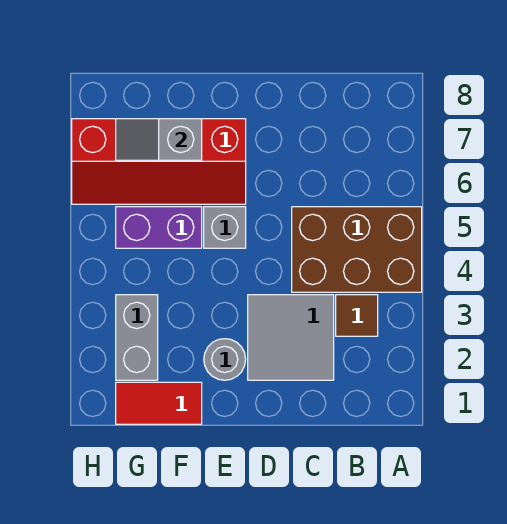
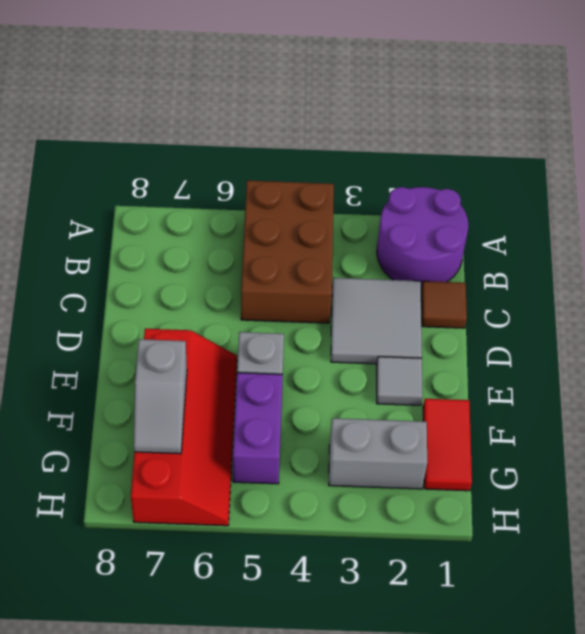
none -> purple round brick A1:B2 level 1
brown tile B3 level 1 -> brown tile C1 level 1
grey round brick E2 level 1 -> grey tile E2 level 1

